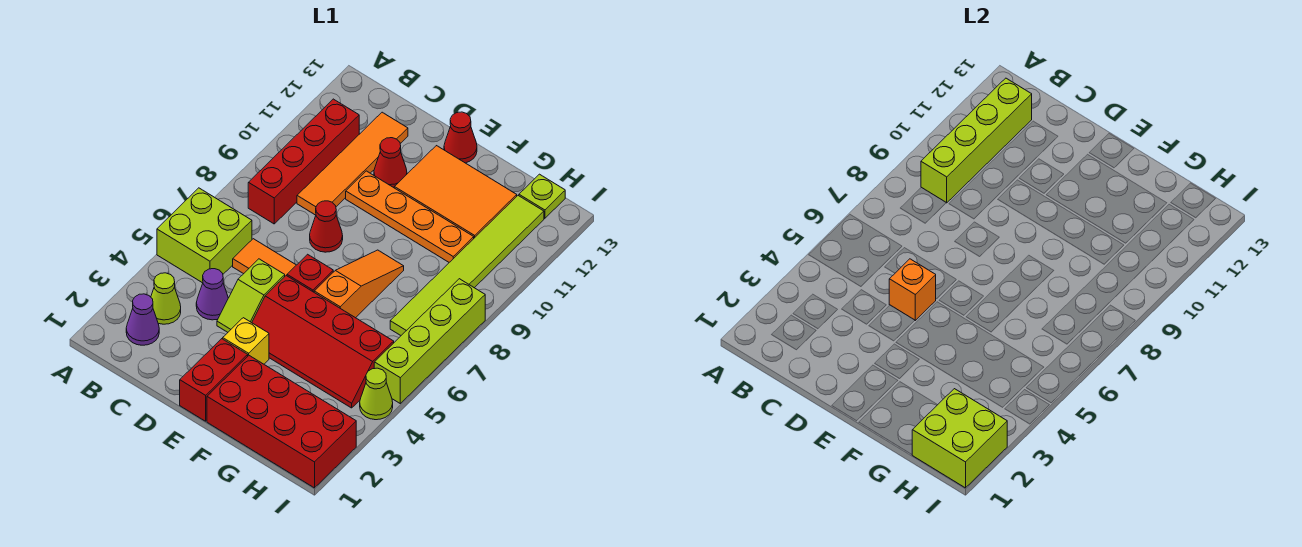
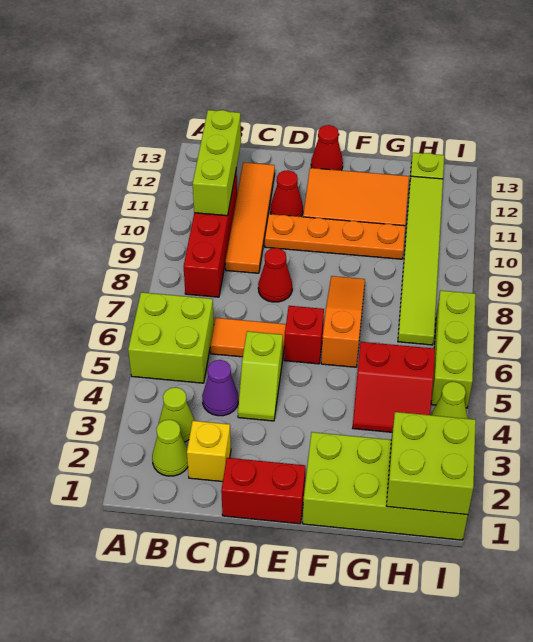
purple cone B2 level 1 -> lime cone B2 level 1
lime brick B9:B12 level 2 -> lime brick B10:B12 level 2
orange brick D5 level 2 -> none
red brick E1:E2 level 1 -> red brick D1:E1 level 1
yellow brick E3 level 1 -> yellow brick C2 level 1
red slope E4:H5 level 1 top 5 -> red slope G4:H5 level 1 top 5
red brick F1:I2 level 1 -> lime brick F1:I2 level 1
lime brick I5:I8 level 1 -> lime brick I5:I7 level 1

